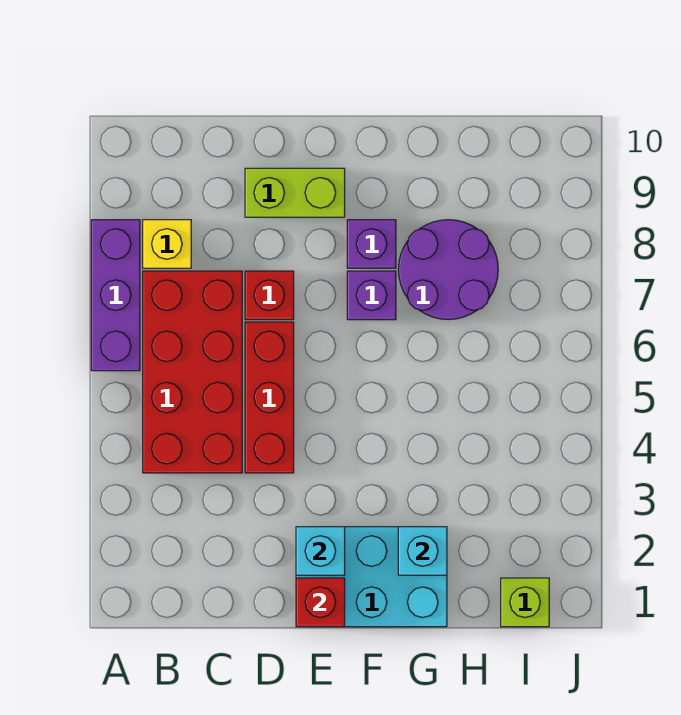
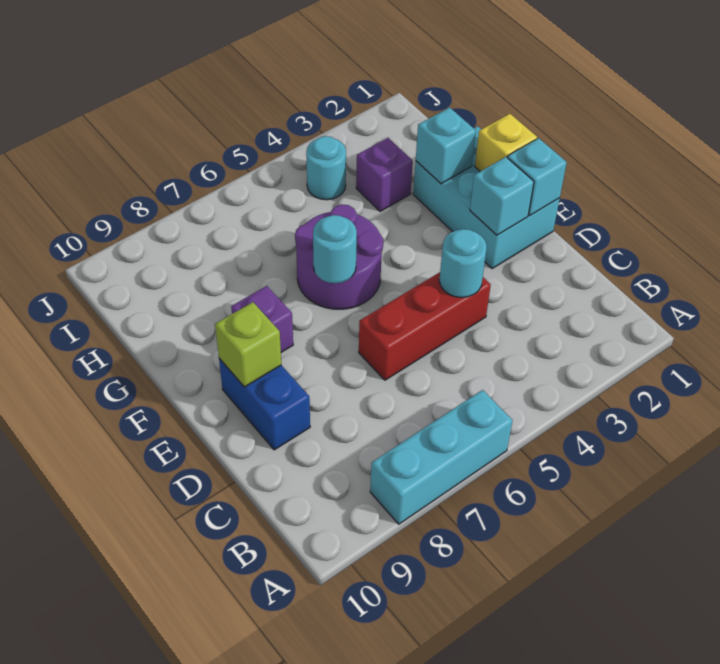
purple brick A6:A8 level 1 -> cyan brick A6:A8 level 1
red brick B4:C7 level 1 -> none
yellow brick B8 level 1 -> yellow brick F1 level 2
none -> cyan round brick D4 level 2
red brick D7 level 1 -> none
lime brick D9:E9 level 1 -> blue brick D9:E9 level 1
red brick E1 level 2 -> cyan brick E1 level 2
none -> cyan round brick F6 level 2
purple brick F7 level 1 -> purple brick H3 level 1
purple round brick G7:H8 level 1 -> purple round brick F5:G6 level 1
lime brick I1 level 1 -> lime brick E9 level 2
none -> cyan round brick I4 level 1

